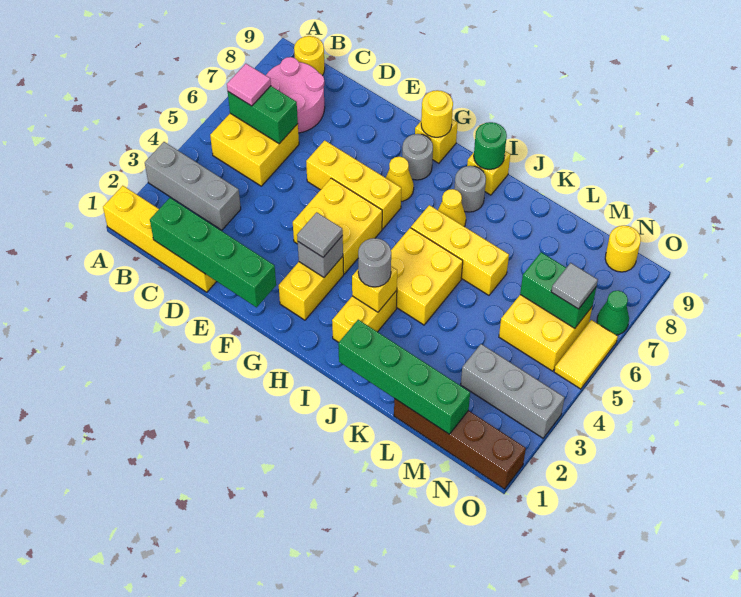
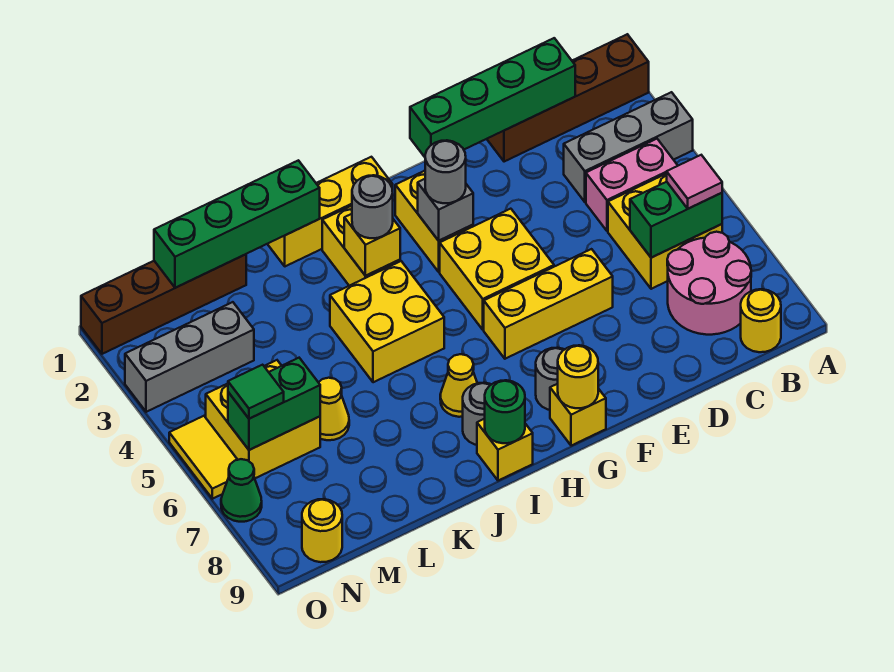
yellow brick A1:D1 level 1 -> brown brick A1:D1 level 1
none -> pink brick B4:C4 level 1
grey tile G3 level 3 -> grey round brick G3 level 3
yellow cone G7 level 1 -> yellow cone L6 level 1
yellow brick I6:K6 level 1 -> yellow brick H1:J1 level 1
grey tile N6 level 3 -> green tile N6 level 3

